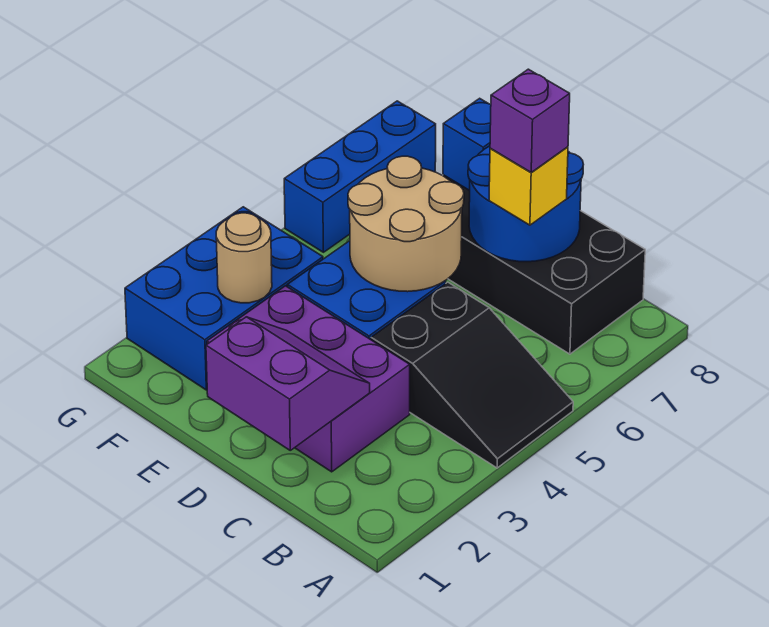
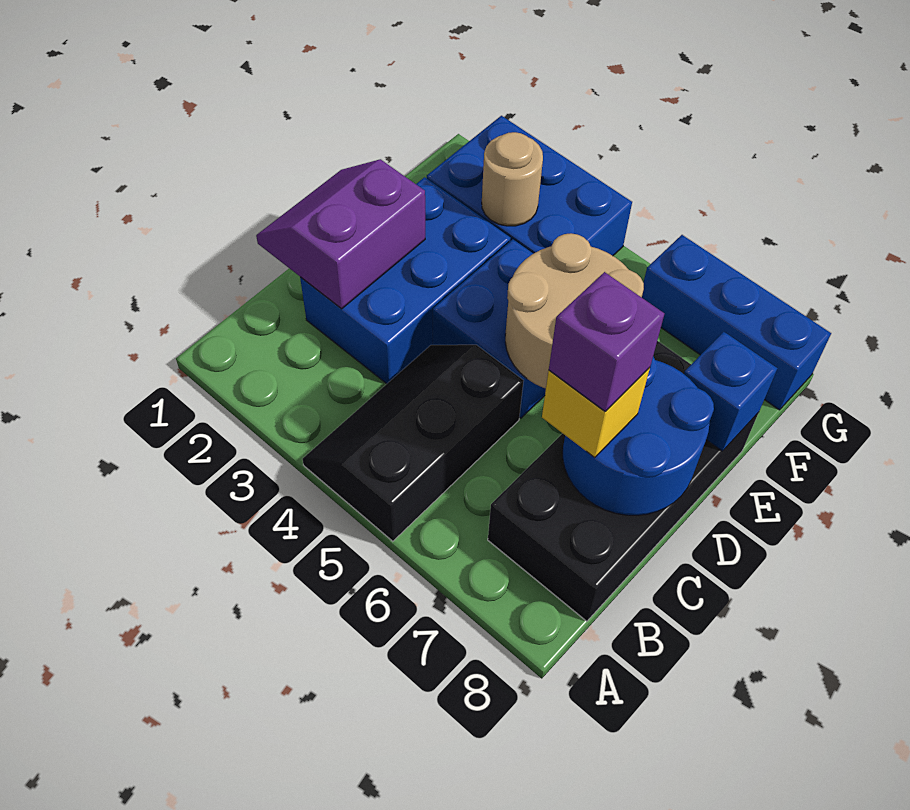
black slope A4:C5 level 1 top C -> black slope A4:C5 level 1 top 5
purple slope C1:D2 level 2 top 1 -> purple slope C1:D2 level 2 top 2
purple brick C2:E3 level 1 -> blue brick C2:E3 level 1

